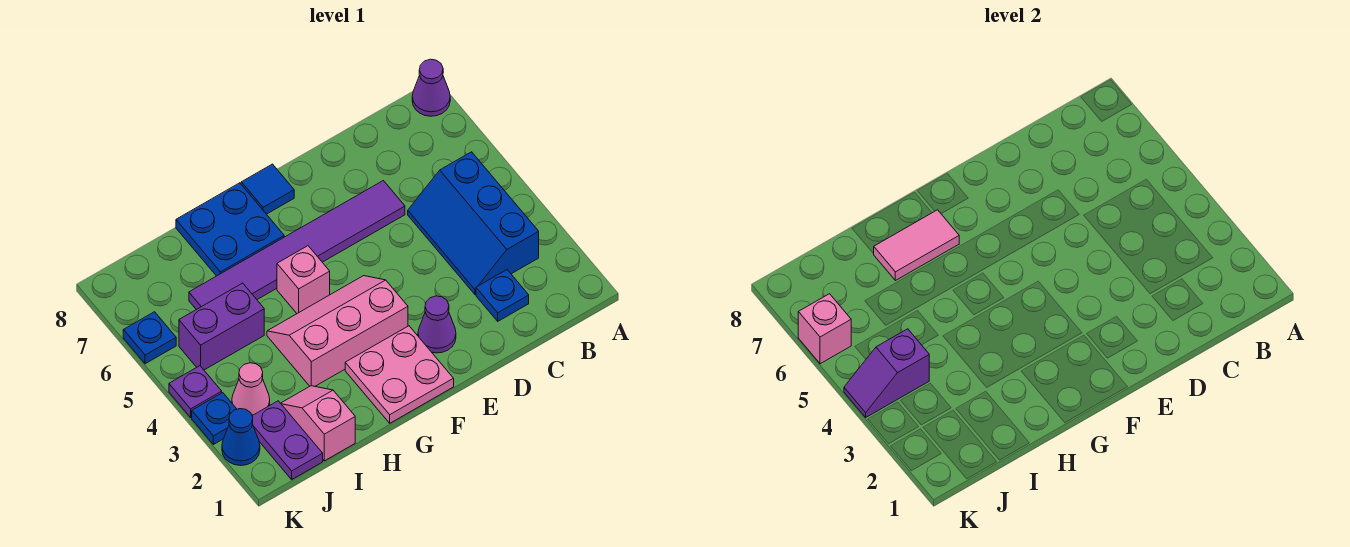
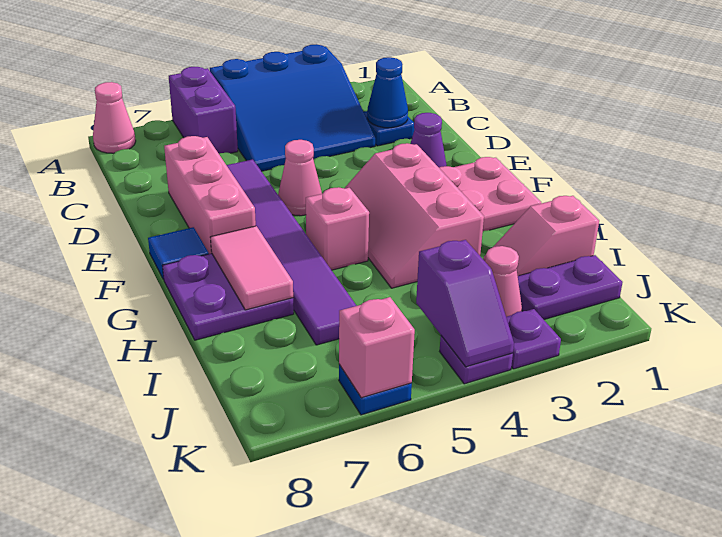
purple cone A8 level 1 -> pink cone A8 level 1
blue slope B3:C5 level 1 top B -> blue slope A3:C5 level 1 top A
none -> pink brick D7:F7 level 1
none -> pink cone E5 level 1
blue plate G7:H8 level 1 -> purple plate G7:H8 level 1
purple brick I5:J5 level 1 -> purple brick A6:B6 level 1
blue cone K2 level 1 -> blue cone C2 level 2
blue plate K3 level 1 -> purple plate K3 level 1

